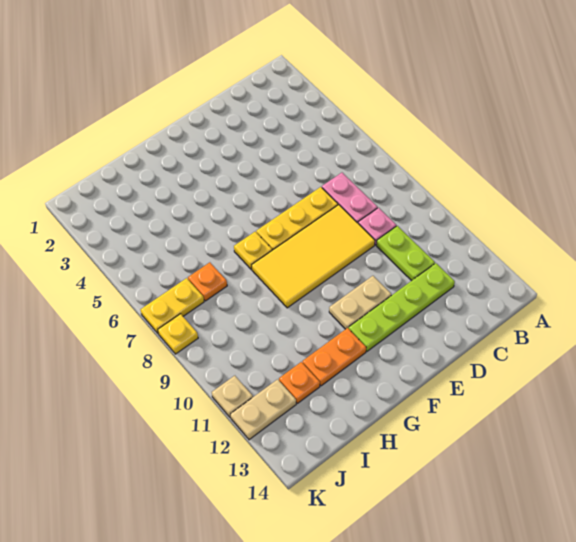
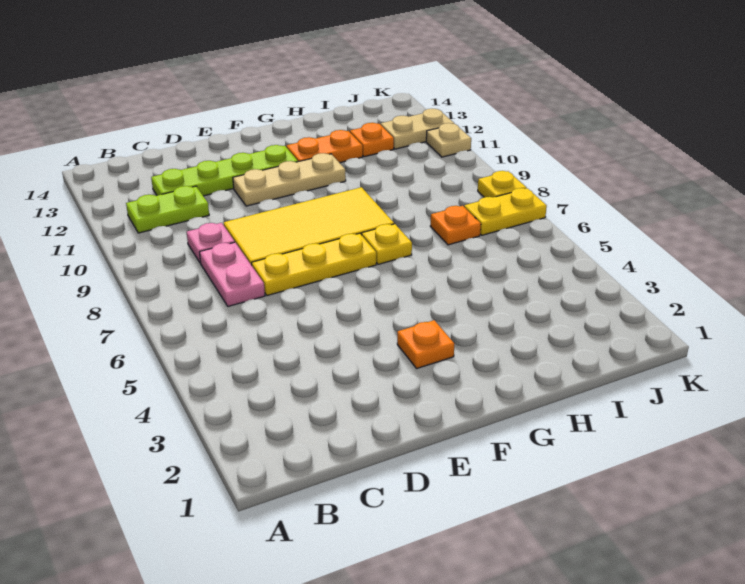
lime plate C10:C11 level 1 -> lime plate B11:C11 level 1
tan plate E11:F11 level 1 -> tan plate E11:G11 level 1
none -> orange plate F3 level 1

